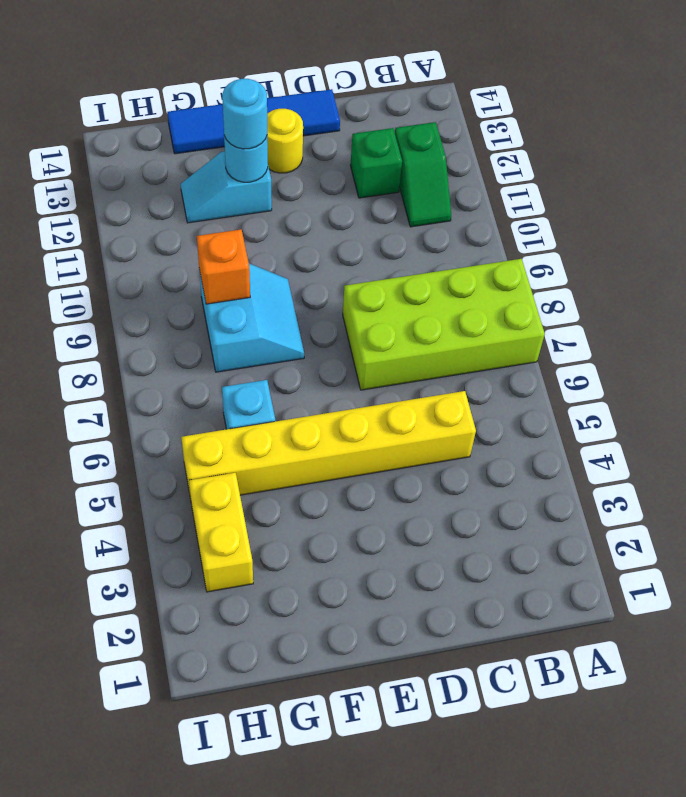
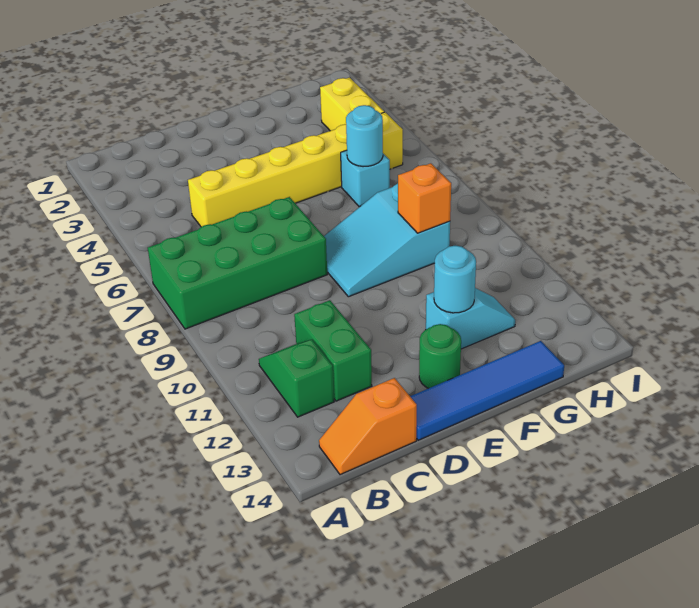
lime brick A7:D8 level 1 -> green brick A7:D8 level 1
none -> orange slope B14:C14 level 1 top C
green brick C12 level 1 -> green brick C11:C12 level 1
yellow round brick E13 level 1 -> green round brick E13 level 1
cyan slope F8:G9 level 1 top G -> cyan slope E8:G9 level 1 top G
cyan round brick F12 level 3 -> cyan round brick G6 level 2

